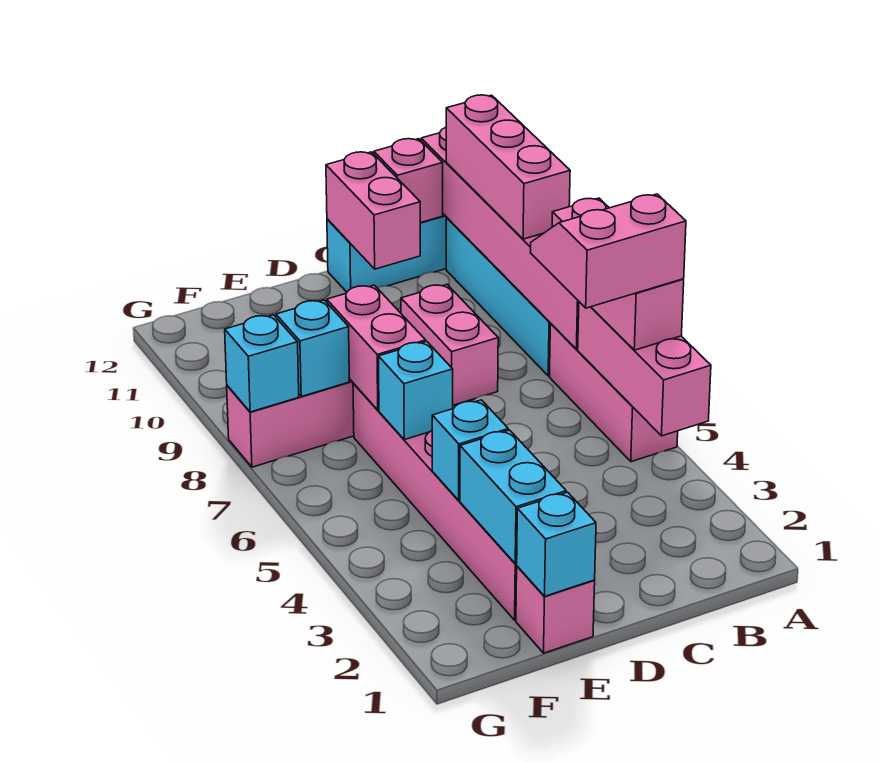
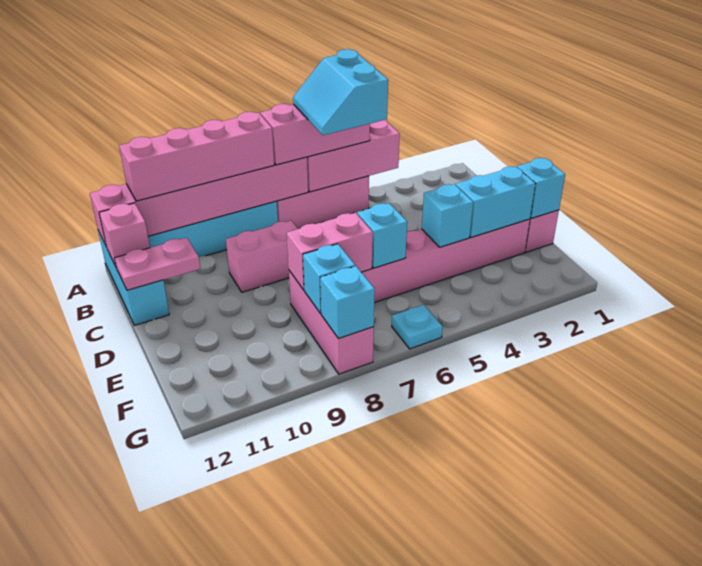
pink slope A5:B6 level 4 top 5 -> cyan slope A5:B6 level 4 top 5
pink brick A9:A11 level 3 -> pink brick A8:A11 level 3
pink brick C11:C12 level 2 -> pink plate C11:C12 level 2
none -> cyan plate G6 level 1

